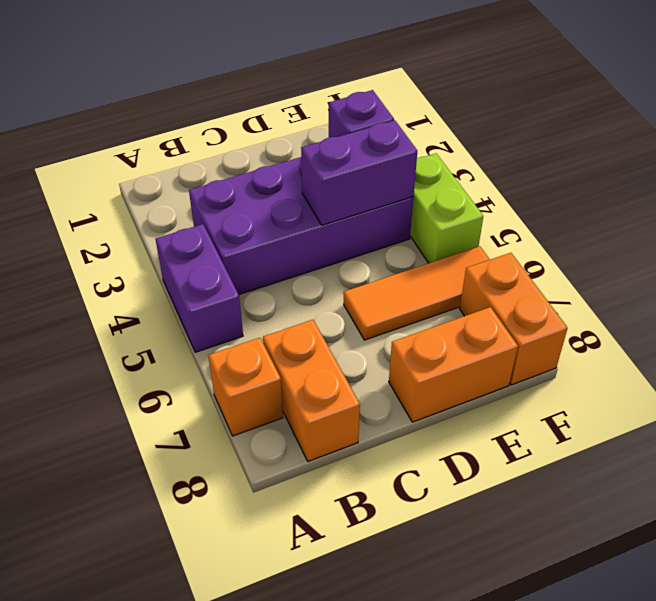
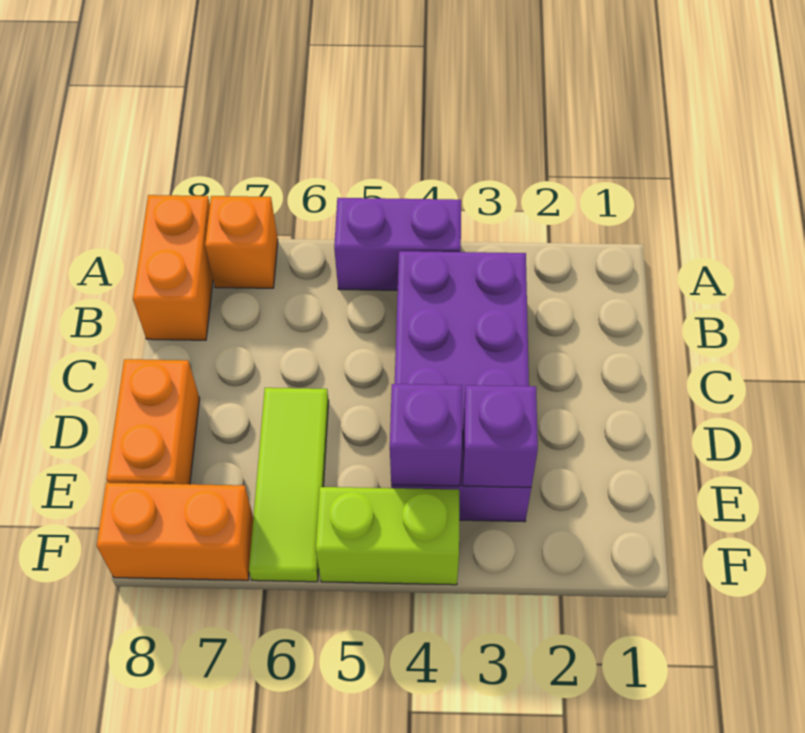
orange brick B7:B8 level 1 -> orange brick A8:B8 level 1
purple brick D4:E4 level 2 -> purple brick E4 level 2
orange tile D6:F6 level 1 -> lime tile D6:F6 level 1

